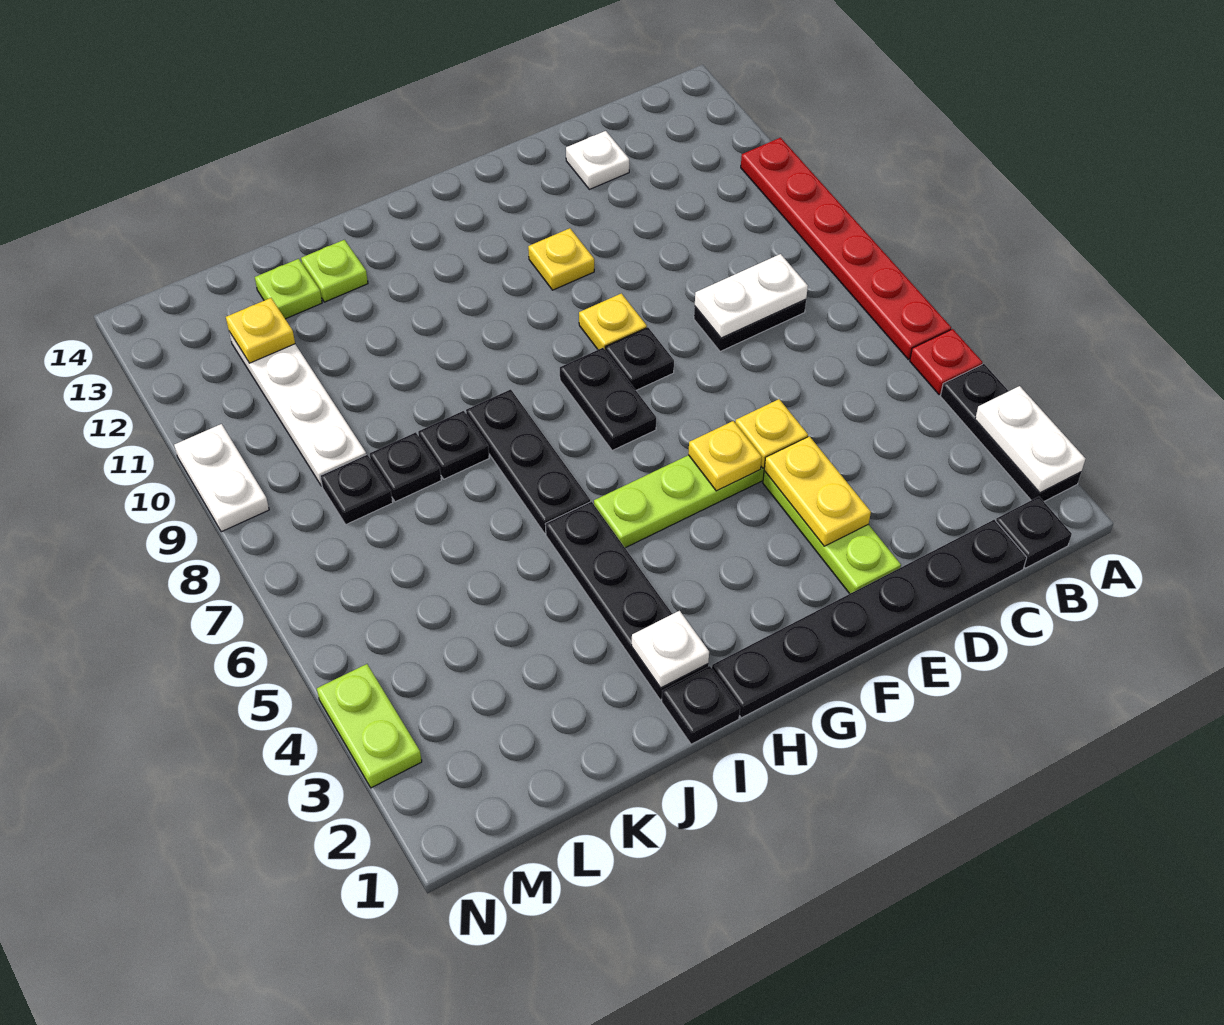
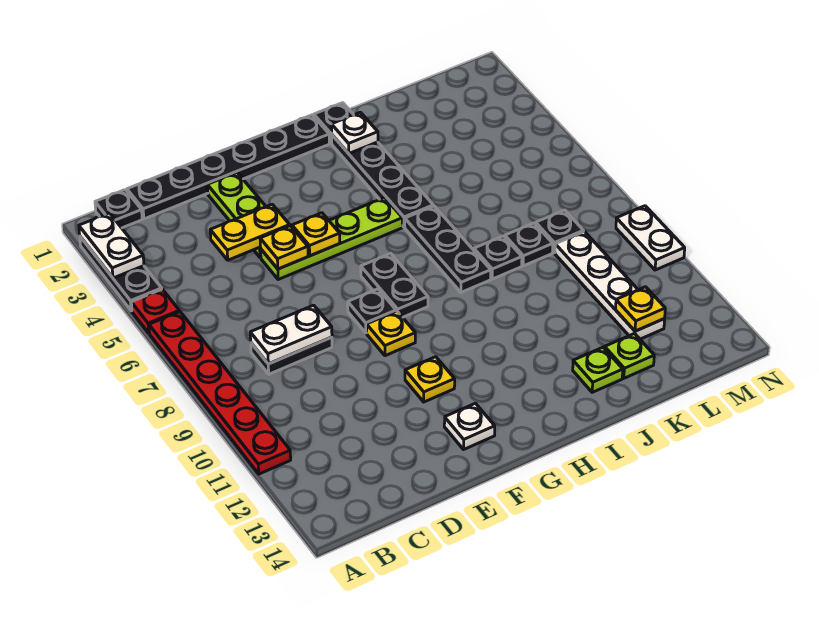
white plate D13 level 1 -> white plate F13 level 1
yellow plate E3:E4 level 2 -> yellow plate D4:E4 level 2
lime plate N3:N4 level 1 -> none

